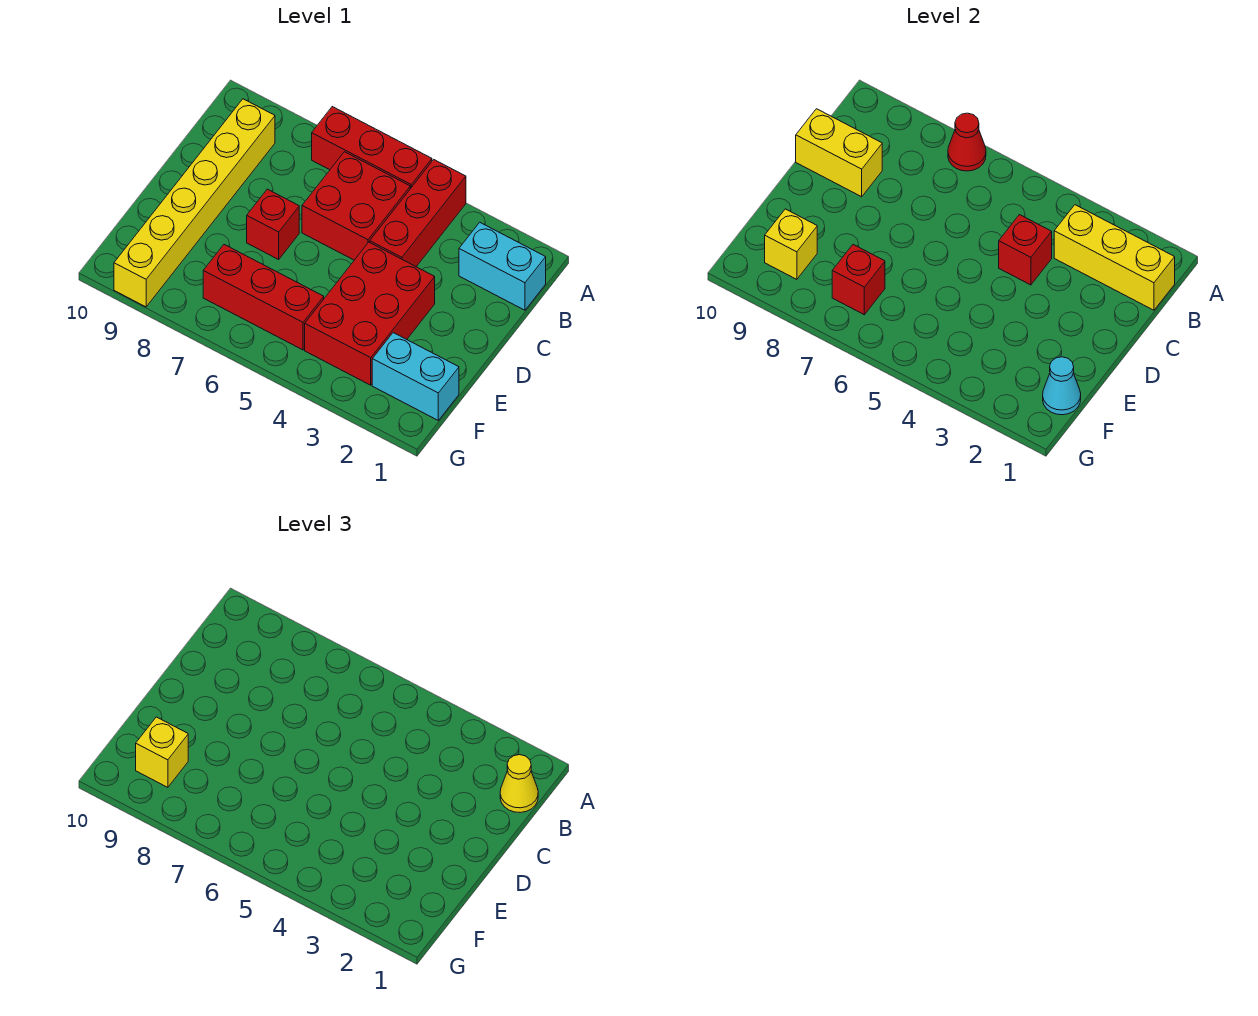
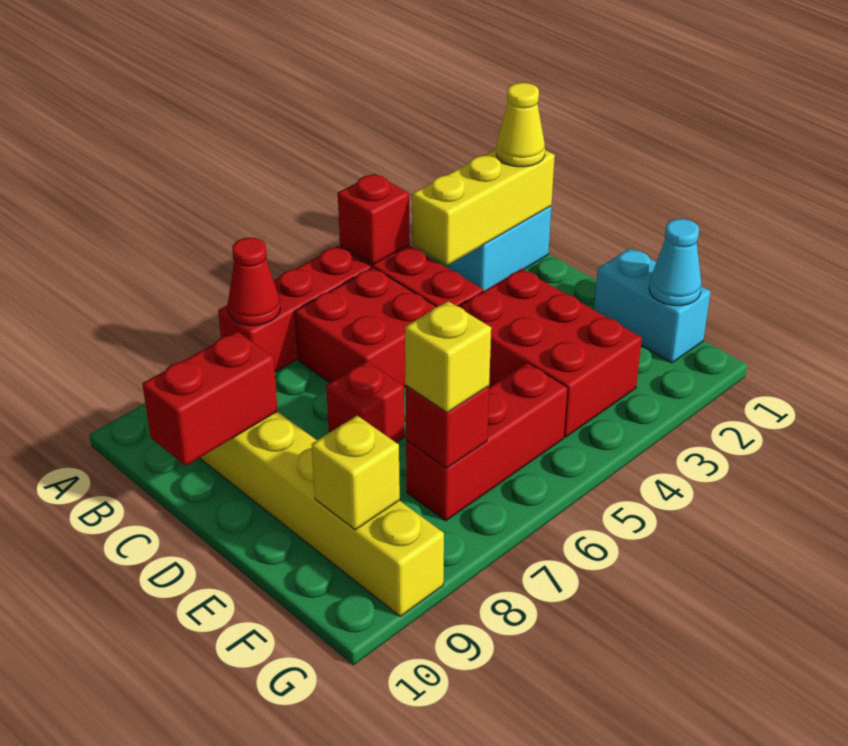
red brick C4 level 2 -> red brick A4 level 2
yellow brick C9:C10 level 2 -> red brick C9:C10 level 2
cyan brick F1:F2 level 1 -> cyan brick E1:F1 level 1
yellow brick F9 level 3 -> yellow brick F7 level 3

